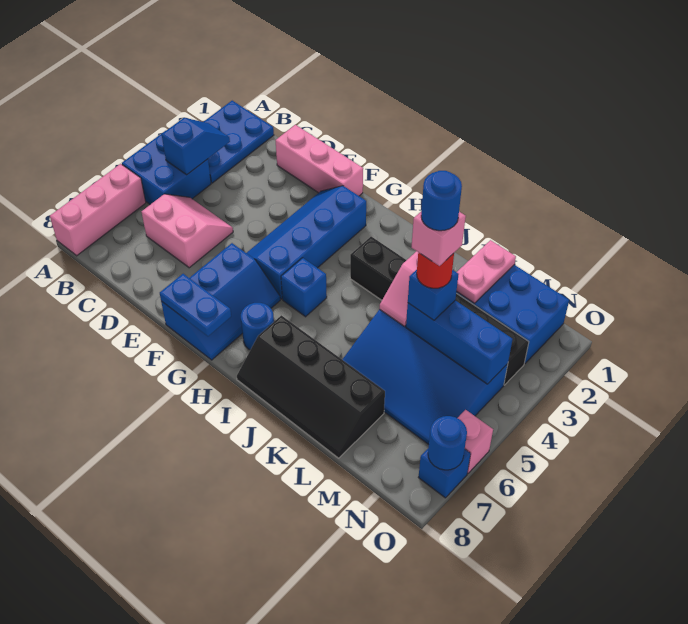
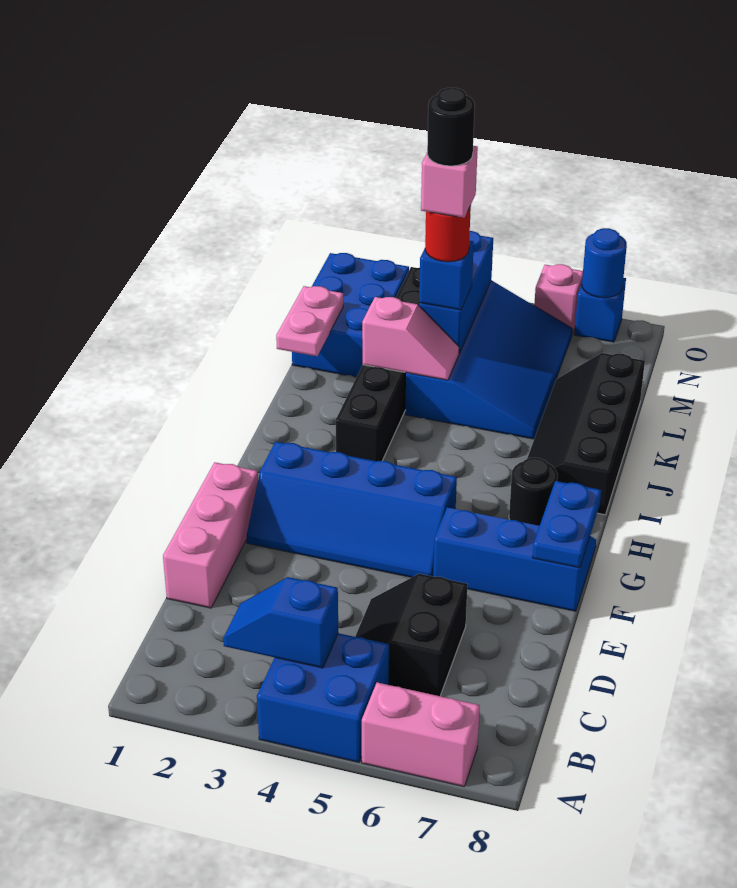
blue plate A1:B3 level 1 -> none
pink brick A6:A8 level 1 -> pink brick A6:A7 level 1
pink slope C5:D6 level 1 top 6 -> black slope C5:D6 level 1 top 6
blue brick H5 level 1 -> none
blue round brick H7 level 1 -> black round brick H7 level 1
black slope I7:L8 level 1 top 7 -> black slope I7:L8 level 1 top 8
pink plate L1:L2 level 2 -> pink plate K1:L1 level 2
blue round brick L4 level 6 -> black round brick L4 level 6

